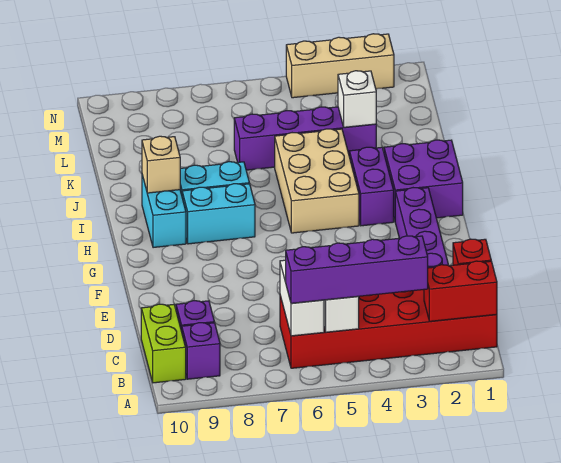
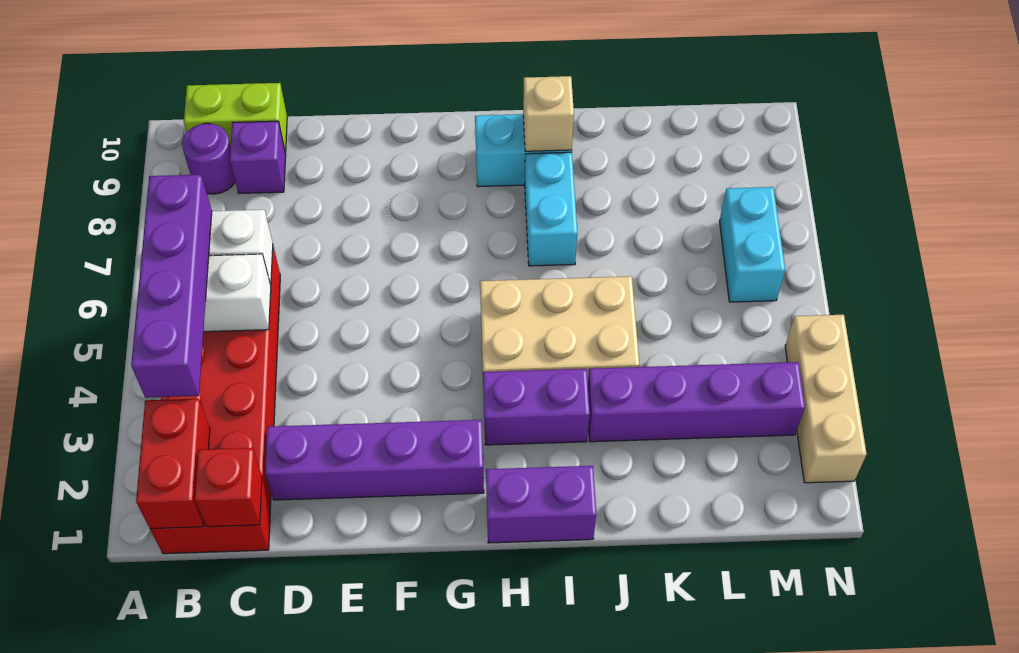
purple brick B9 level 1 -> purple round brick B9 level 1
purple brick H1:I2 level 1 -> purple brick H1:I1 level 1
cyan brick H7:H8 level 1 -> cyan brick M6:M7 level 1
purple brick K3:K6 level 1 -> purple brick J3:M3 level 1
white brick K3 level 2 -> none

